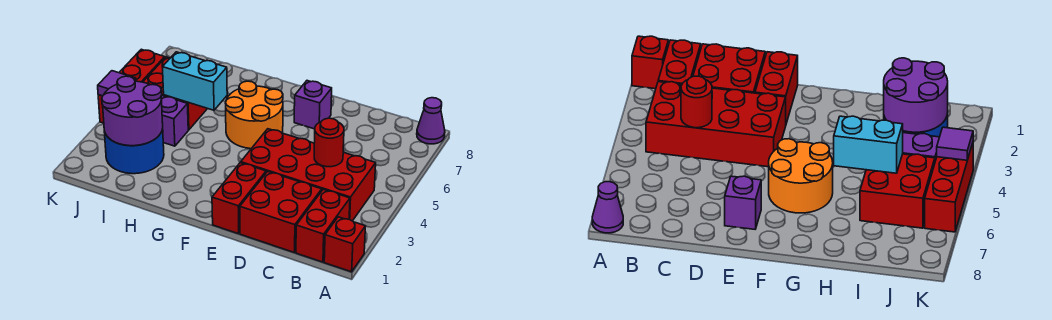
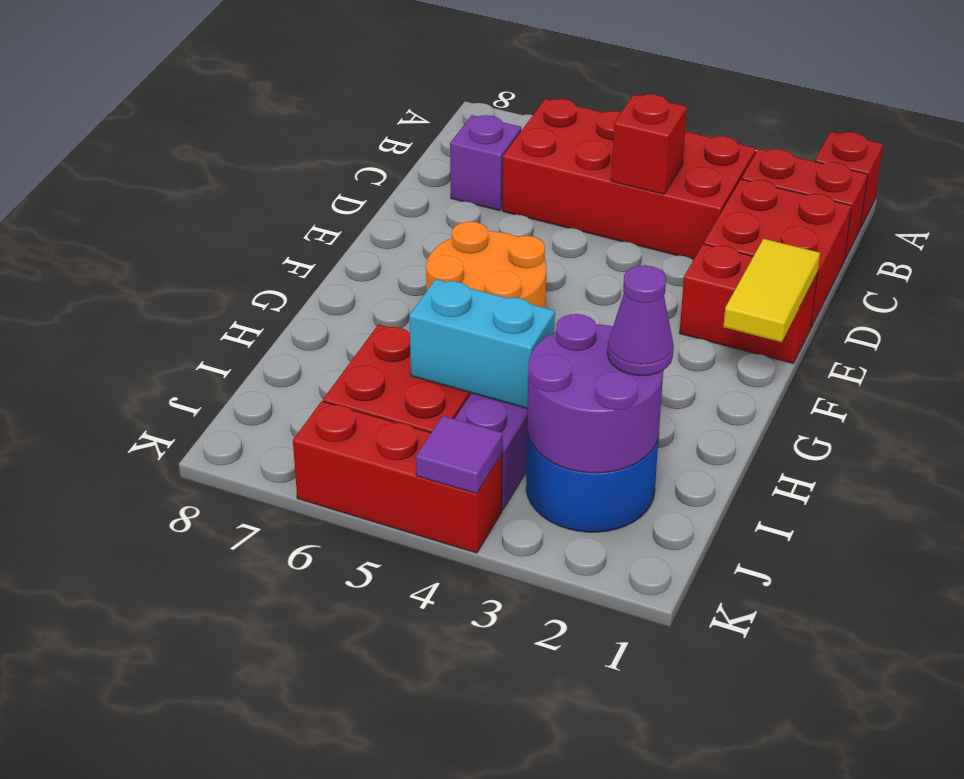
purple cone A8 level 1 -> purple cone I2 level 3
red brick B3:E4 level 1 -> red brick B3:C6 level 1
red round brick C4 level 2 -> red brick C4 level 2
none -> yellow tile E1:F1 level 2
purple brick E7 level 1 -> purple brick C7 level 1
cyan brick H5:I5 level 2 -> cyan brick I4:I5 level 2

